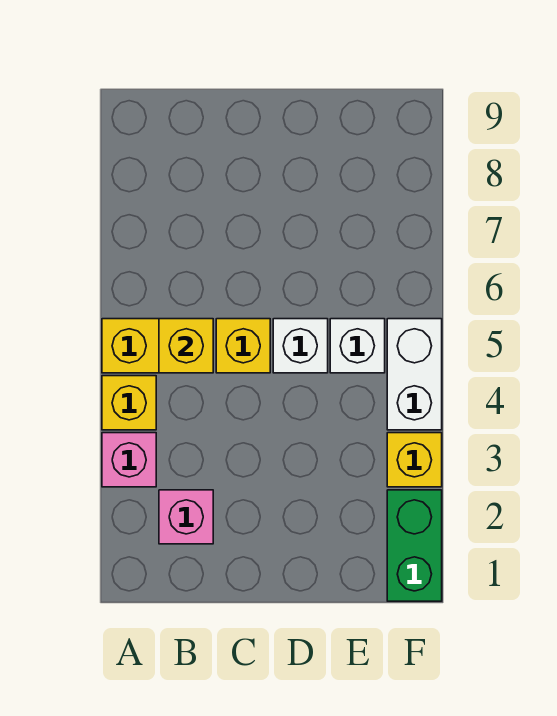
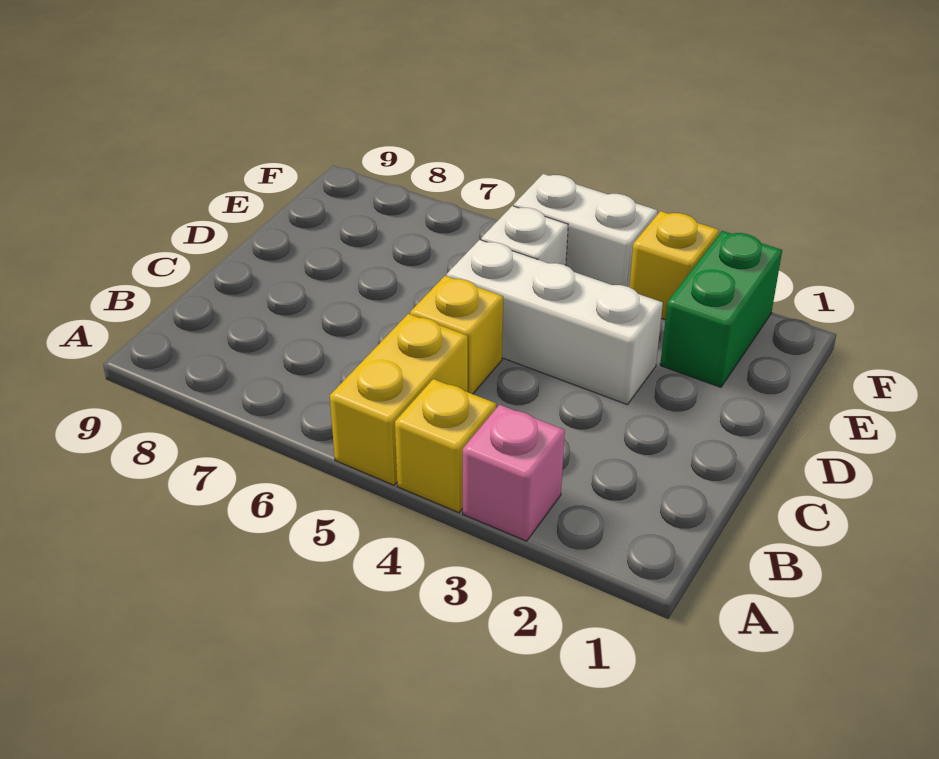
pink brick B2 level 1 -> none
yellow brick B5 level 2 -> none
white brick D5 level 1 -> white brick D3:D5 level 1
green brick F1:F2 level 1 -> green brick E2:F2 level 1

